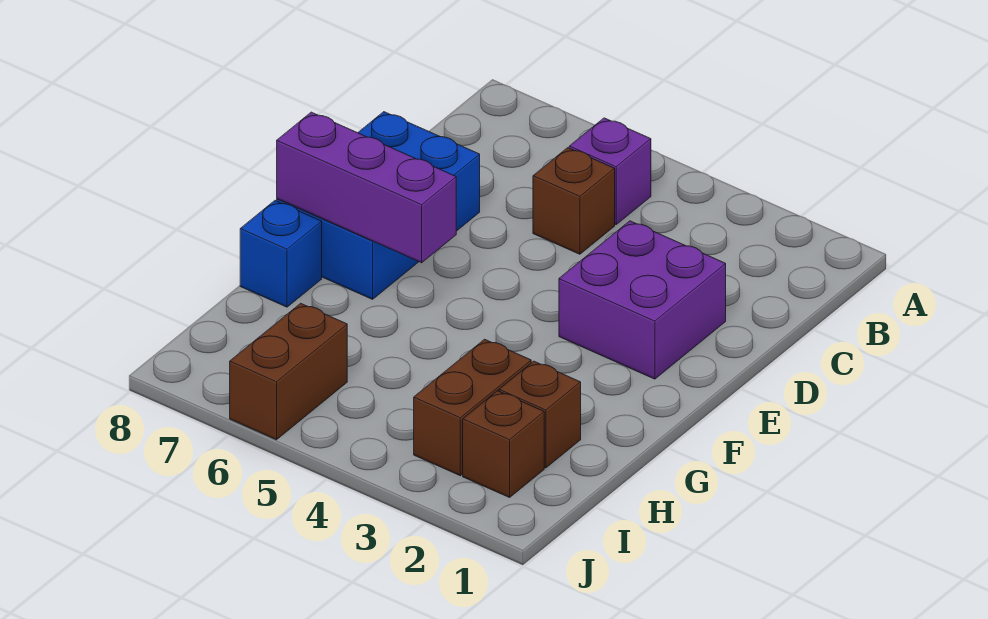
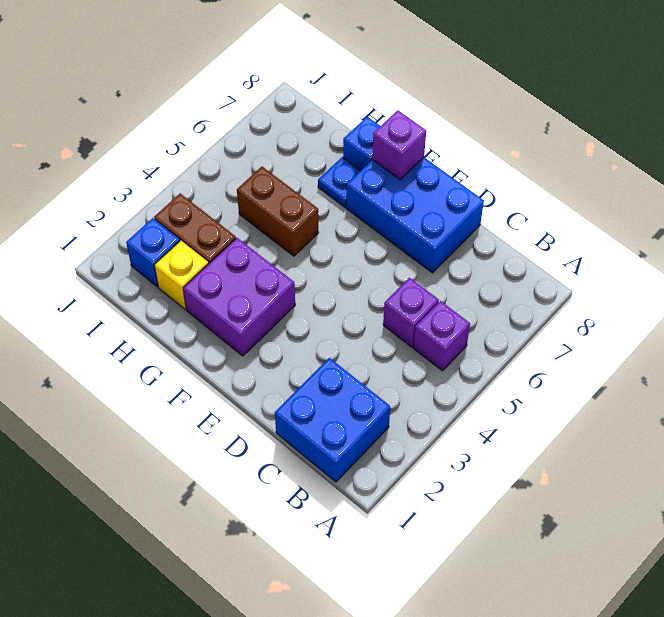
none -> blue brick B1:C2 level 1
brown brick C5 level 1 -> purple brick C5 level 1
purple brick D2:E3 level 1 -> purple brick F2:G3 level 1
purple brick F6:F8 level 2 -> purple brick F8 level 2
none -> blue plate G7 level 1
brown brick H2 level 1 -> yellow brick H2 level 1
brown brick I2 level 1 -> blue brick I2 level 1
brown brick I6:J6 level 1 -> brown brick G5:H5 level 1

